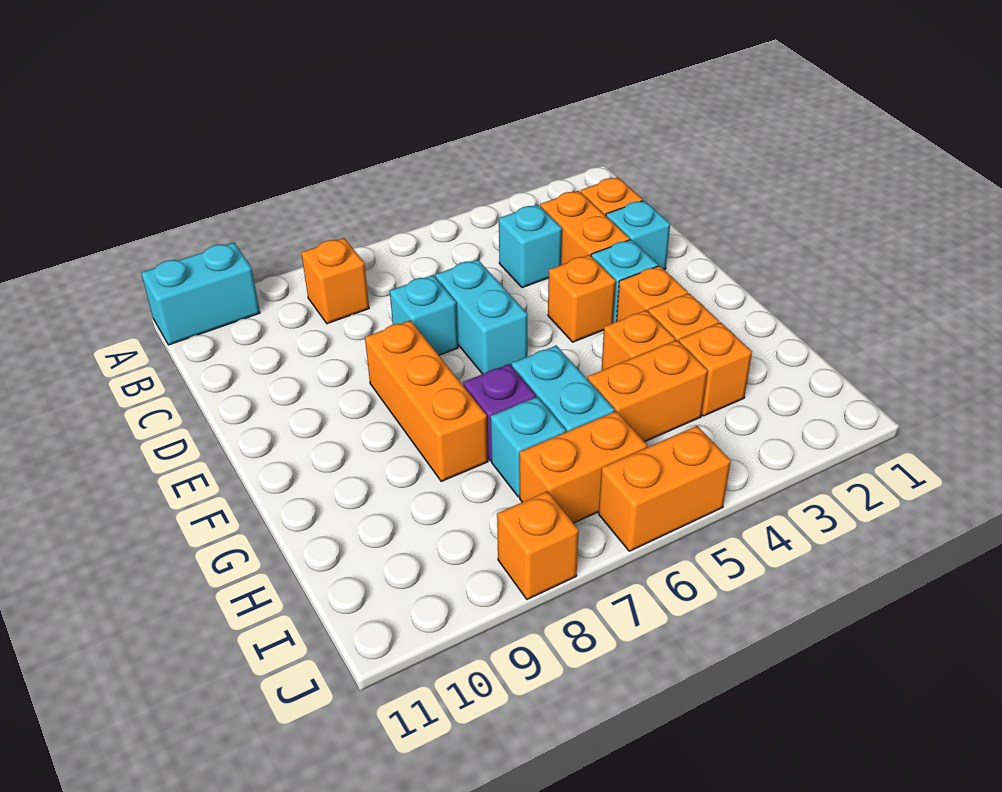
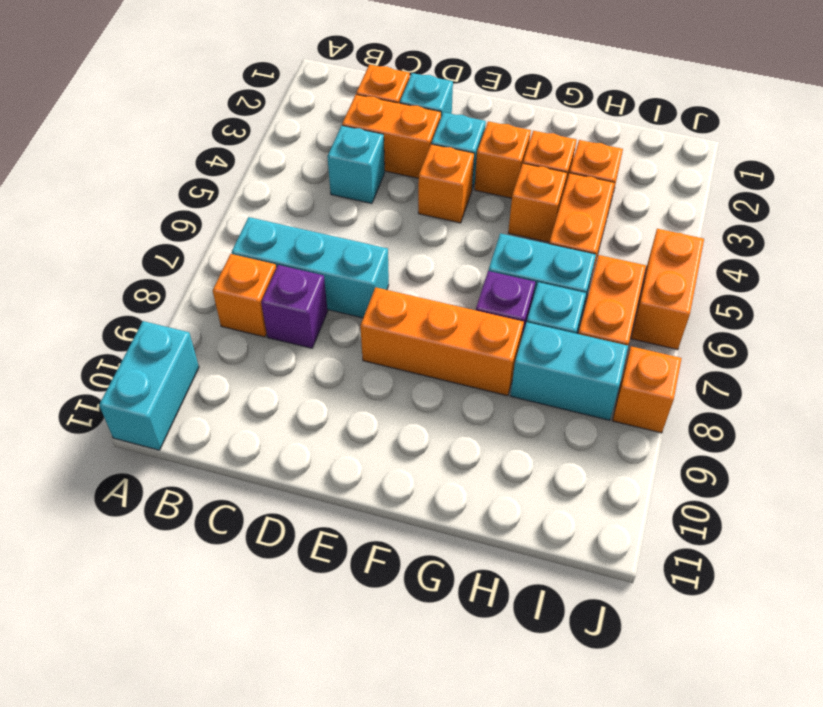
none -> purple brick C8 level 1
cyan brick D6:E6 level 1 -> cyan brick H8:I8 level 1
cyan brick D7 level 1 -> cyan brick B7:D7 level 1

